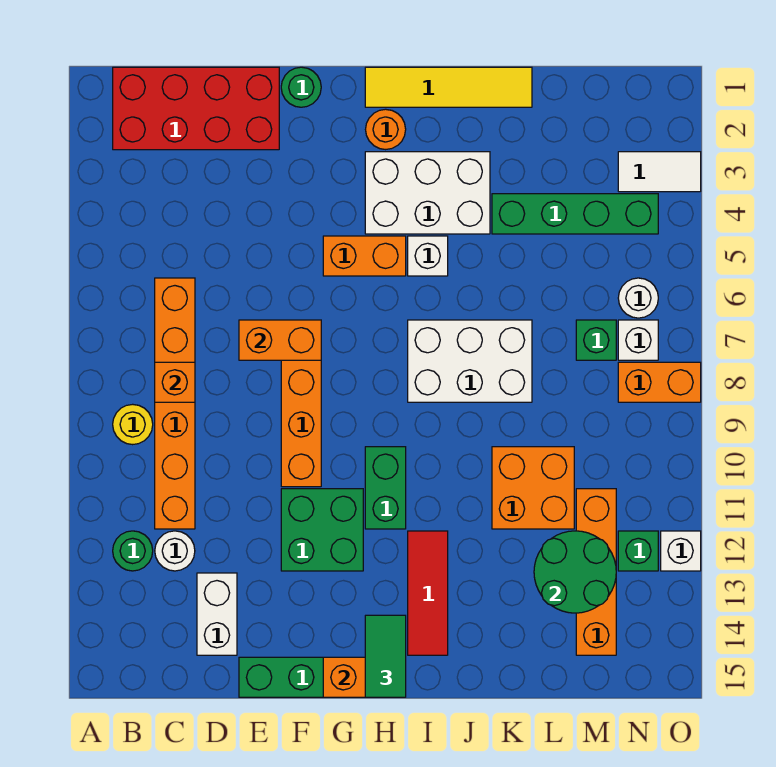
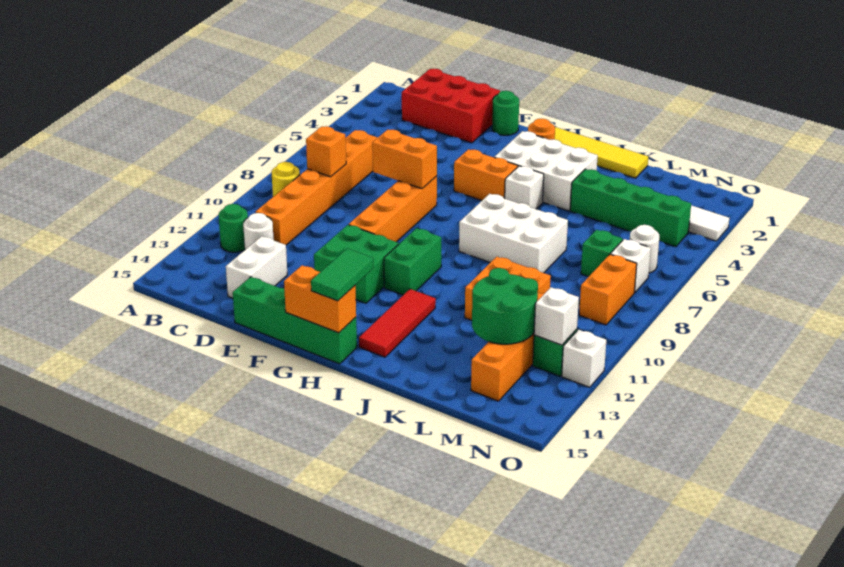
red brick B1:E2 level 1 -> red brick C1:E2 level 1
orange brick N8:O8 level 1 -> orange brick N8:N9 level 1
none -> white brick N12 level 2

